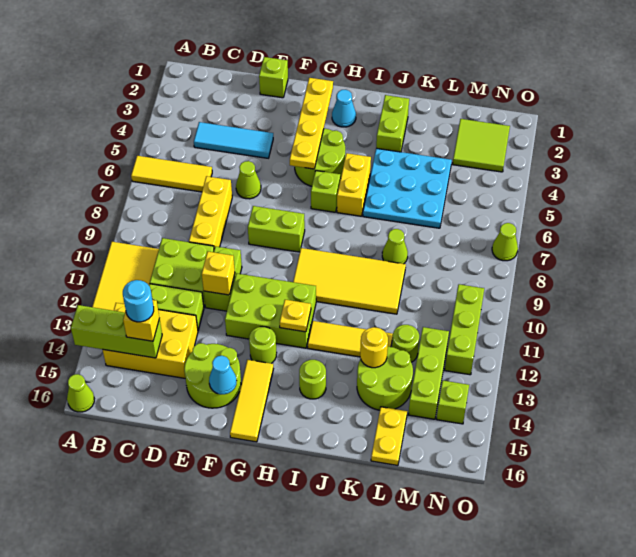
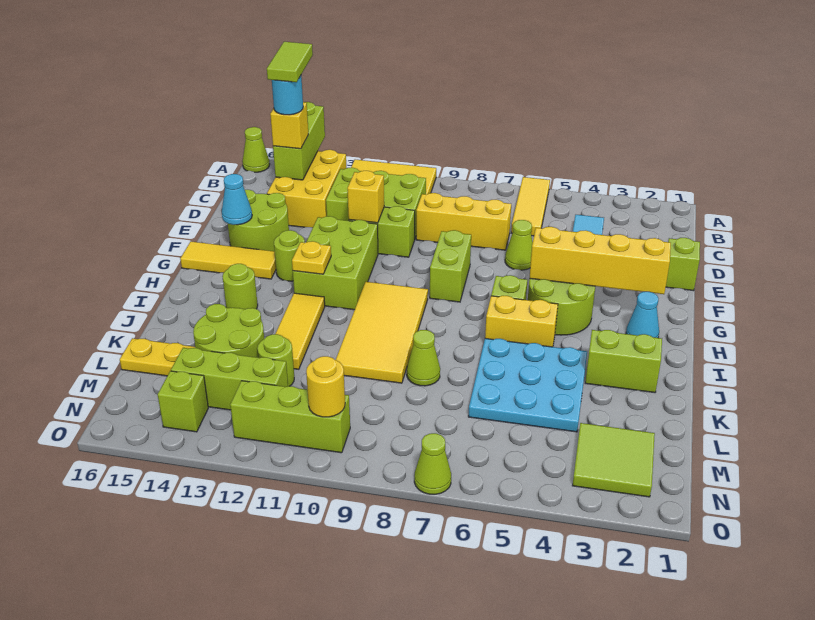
none -> lime tile B14:C14 level 5
yellow plate G2:G5 level 2 -> yellow brick G2:G5 level 2
yellow round brick K13 level 2 -> yellow round brick N10 level 2

